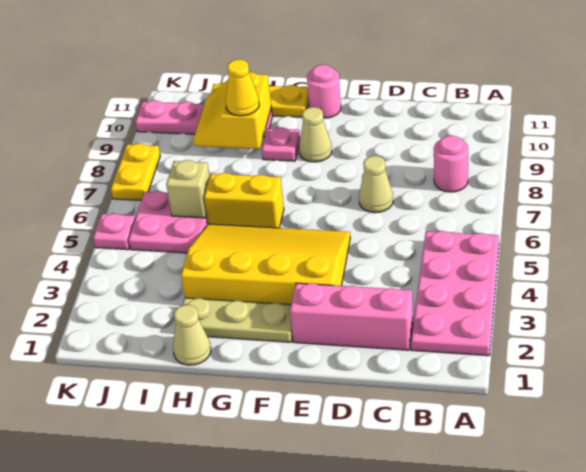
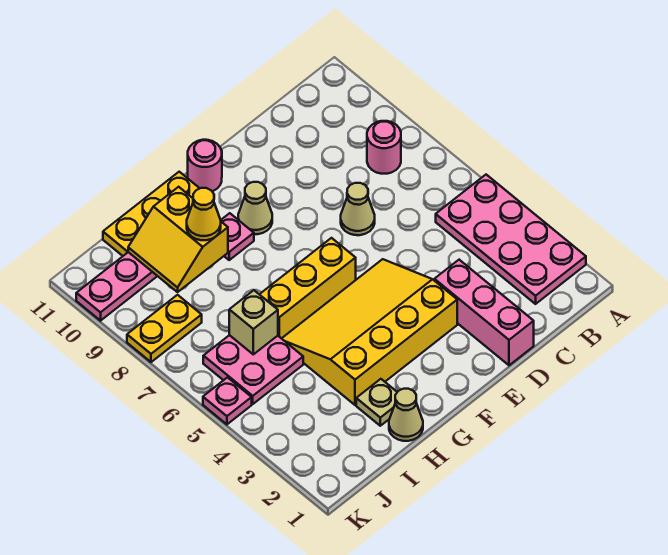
pink brick C2:E2 level 1 -> pink brick D1:D3 level 1
tan plate F2:H2 level 1 -> tan plate H2 level 1
yellow brick G6:H6 level 1 -> yellow brick F6:H6 level 1
yellow plate K7:K8 level 1 -> yellow plate J8:K8 level 1

